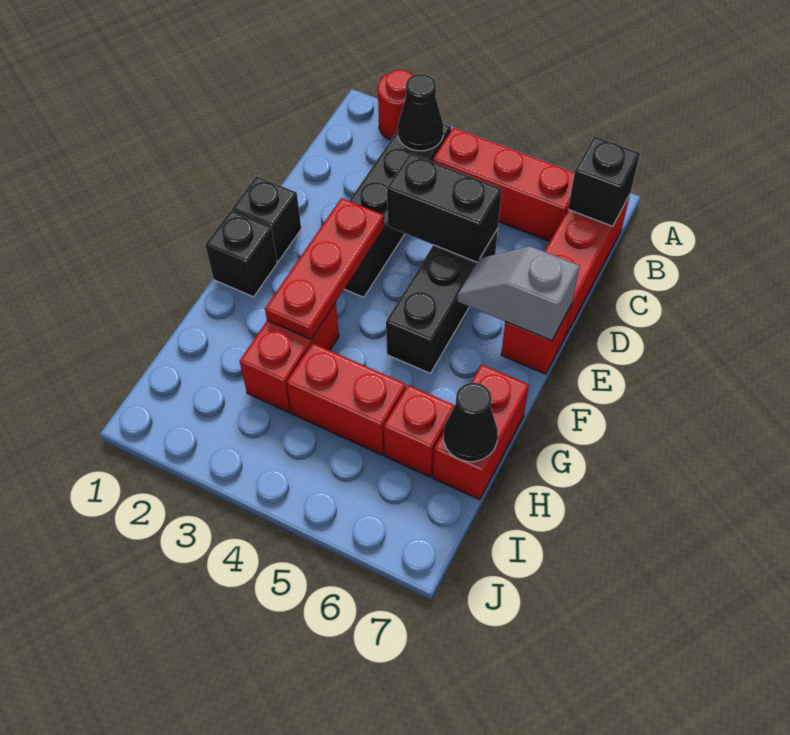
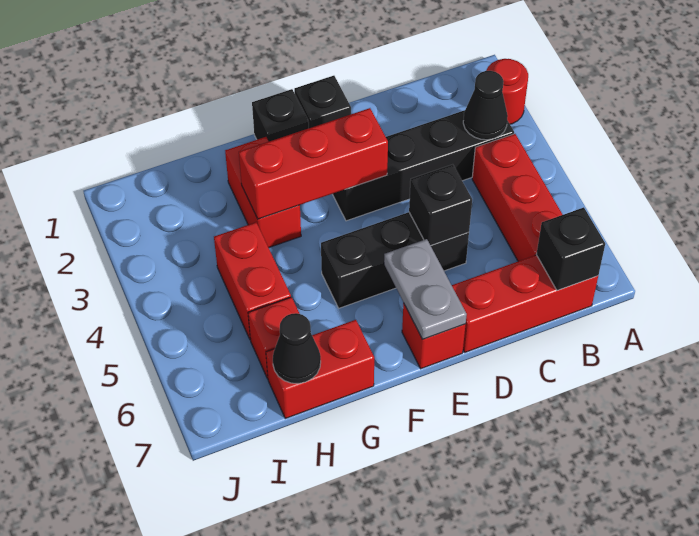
black brick D4:D5 level 2 -> black brick D5 level 2
red plate E3:G3 level 2 -> red brick E3:G3 level 2
grey slope E6:E7 level 2 top 7 -> grey plate E6:E7 level 2
red brick G3:H3 level 1 -> red brick G2:G3 level 1

